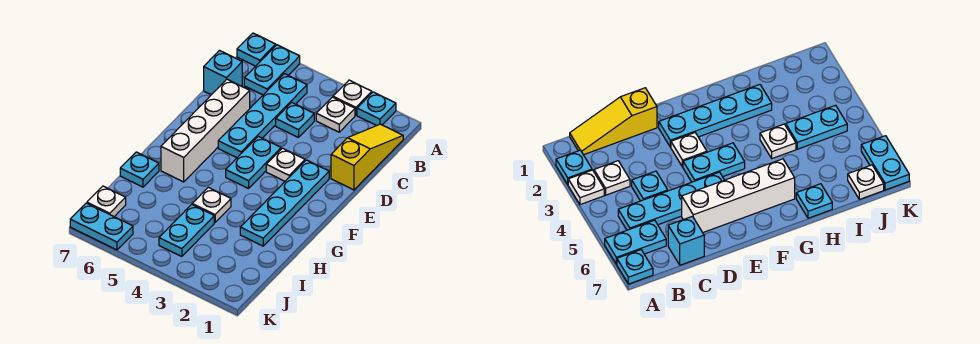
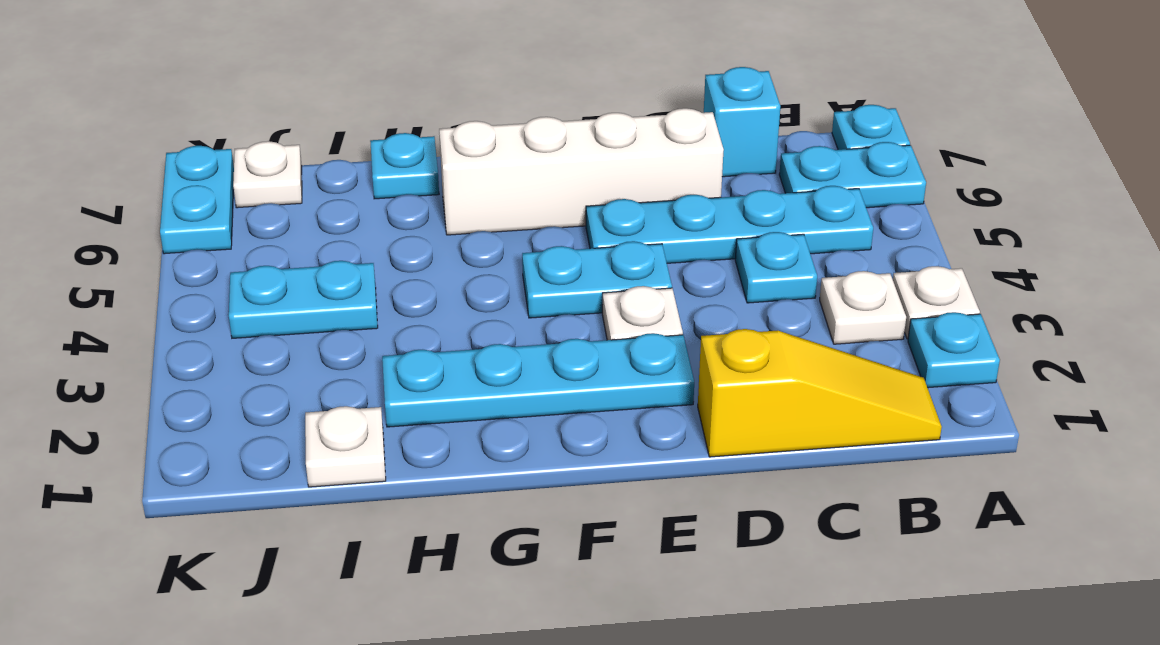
white plate H4 level 1 -> white plate I1 level 1

